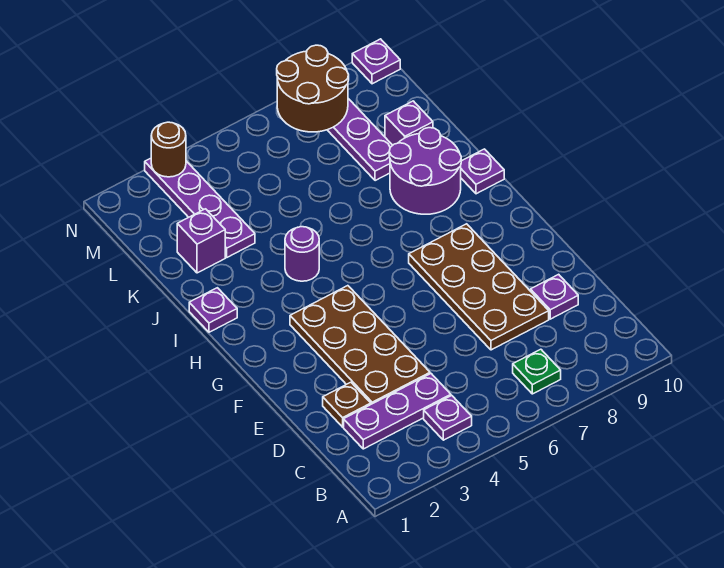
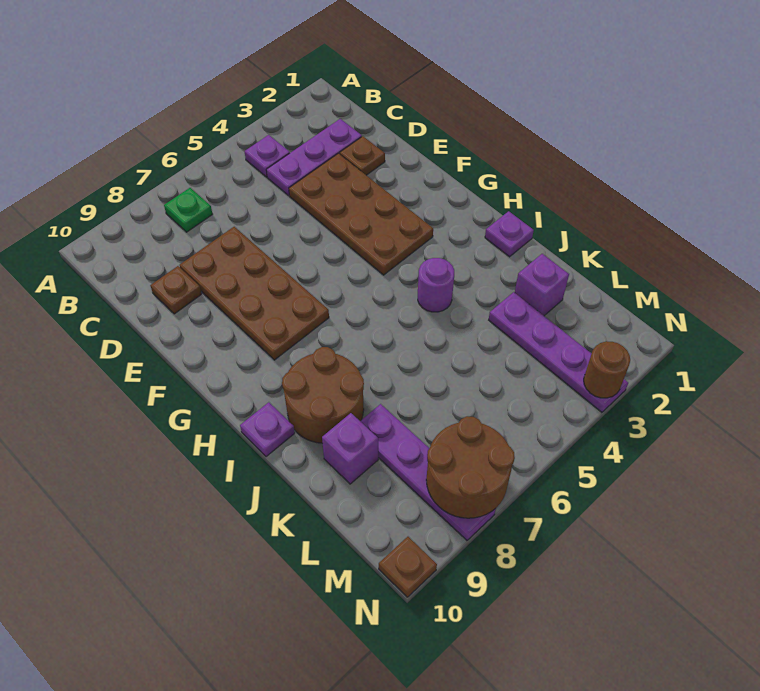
purple plate D9 level 1 -> brown plate D9 level 1
purple round brick I8:J9 level 1 -> brown round brick I8:J9 level 1
purple plate N10 level 1 -> brown plate N10 level 1

